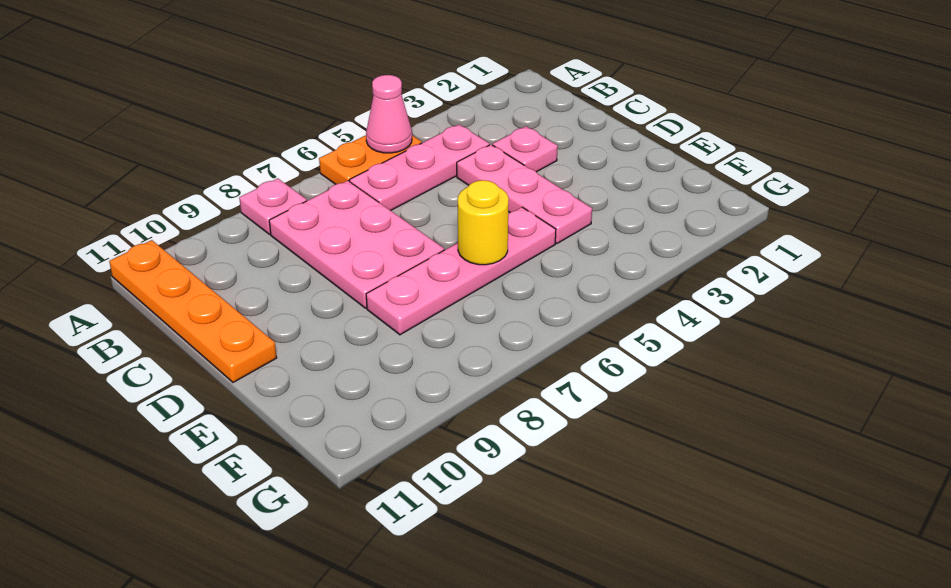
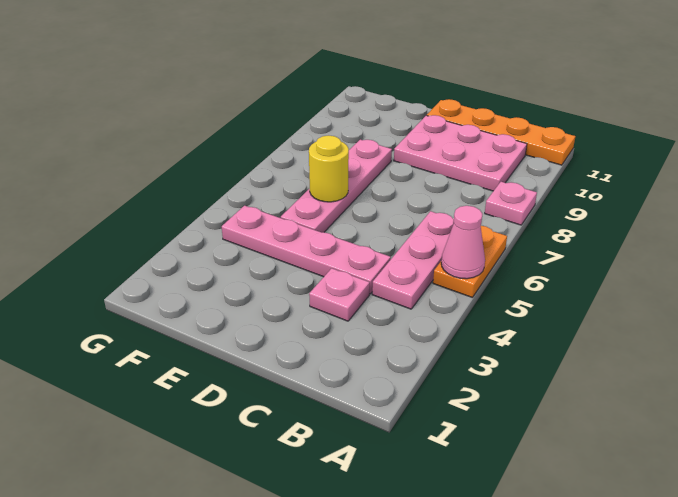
pink plate B7:D8 level 1 -> pink plate B9:D10 level 1
pink plate C4:E4 level 1 -> pink plate C4:F4 level 1

